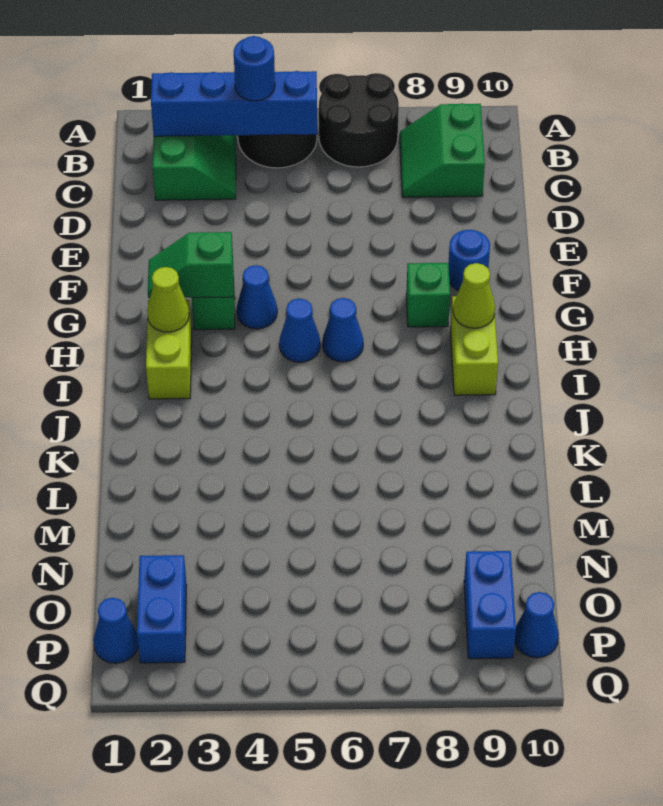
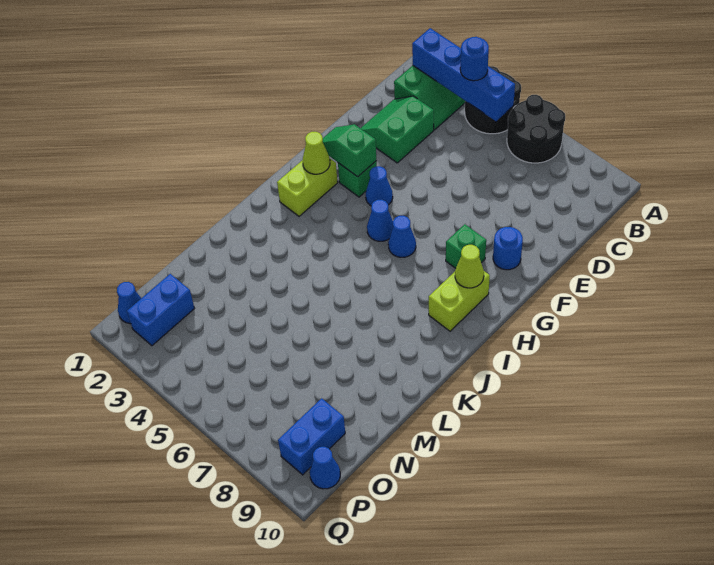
green slope B8:C9 level 1 top 9 -> green slope D2:E3 level 1 top 3

